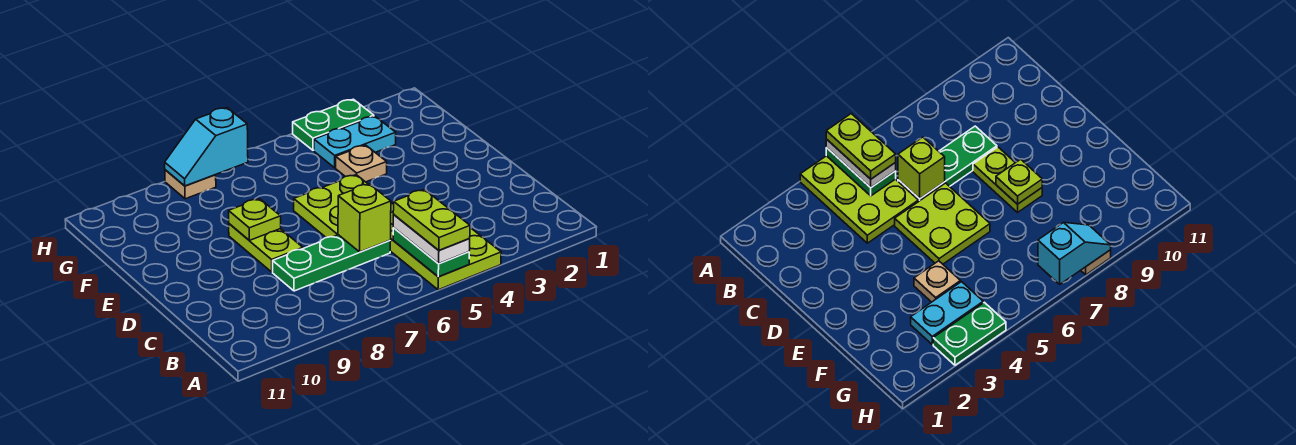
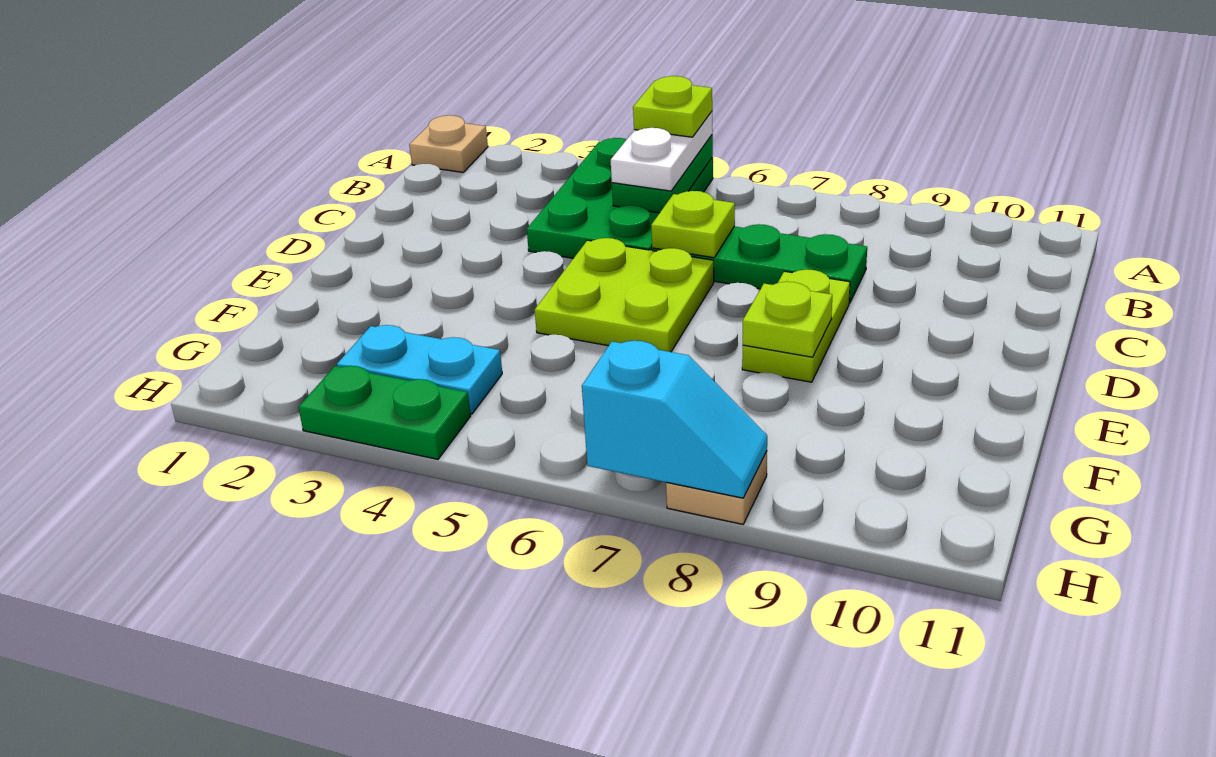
lime plate A4:C5 level 1 -> green plate A4:C5 level 1
lime plate A5:B5 level 4 -> lime plate A5 level 4
lime brick C6 level 2 -> lime plate C6 level 2
tan plate F4 level 1 -> tan plate A1 level 1

